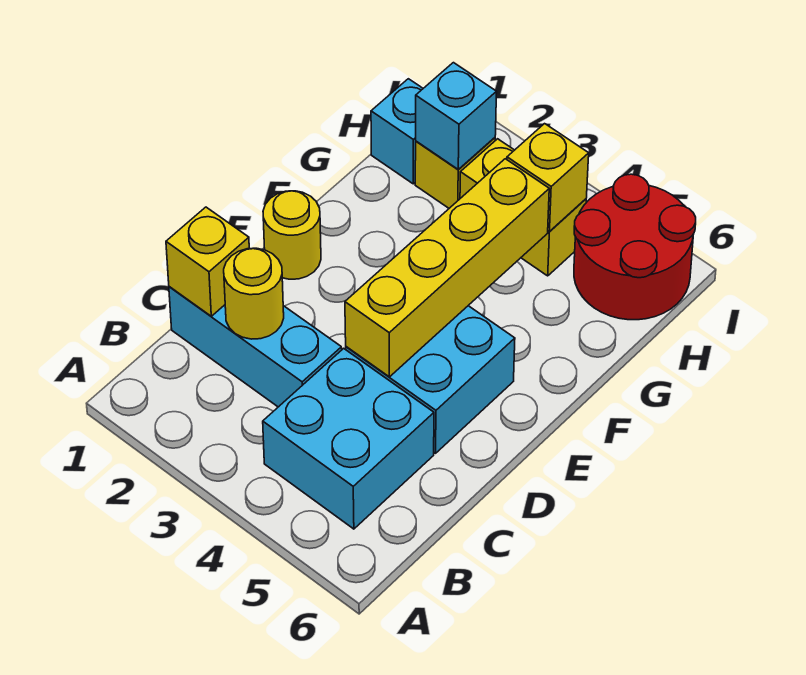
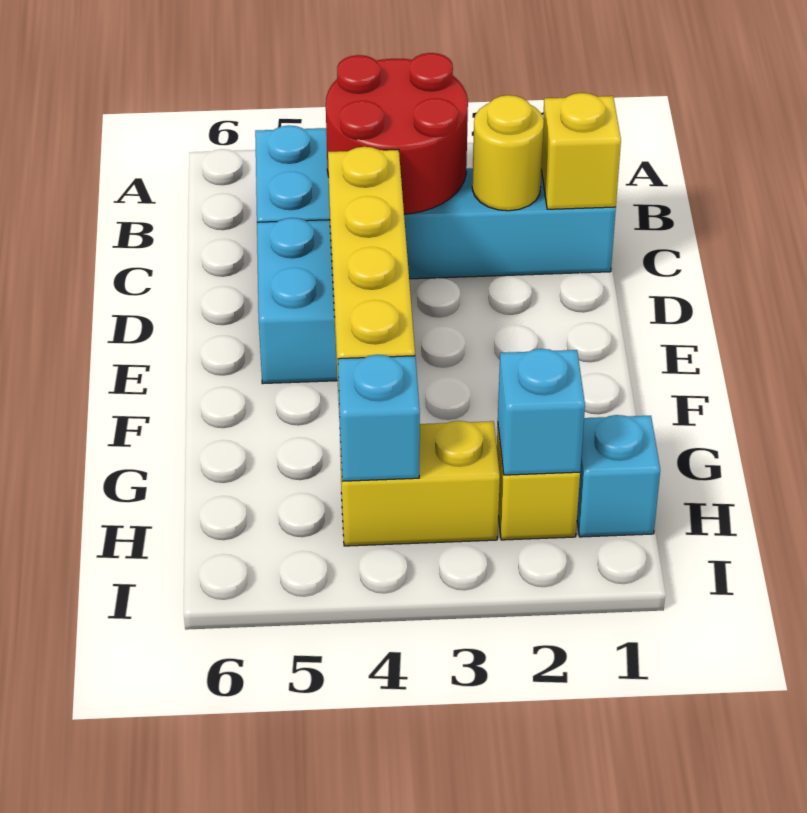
yellow round brick E1 level 1 -> none
yellow brick H4 level 2 -> cyan brick H4 level 2
red round brick H5:I6 level 1 -> red round brick B3:C4 level 2

